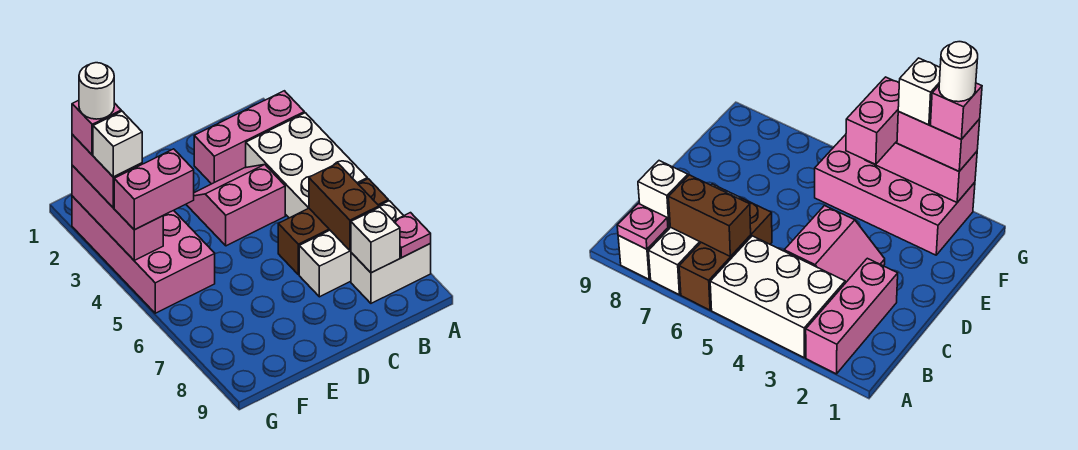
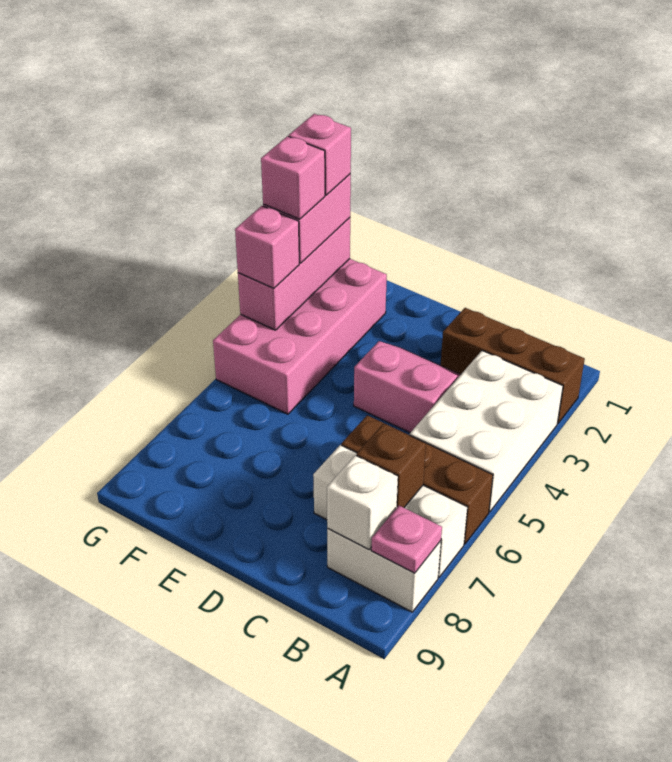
pink brick A2:C2 level 1 -> brown brick A2:C2 level 1
brown brick B6:B7 level 2 -> brown brick B7 level 2
pink brick F4:G4 level 3 -> pink brick G4 level 3
white round brick G2 level 5 -> none
white brick G3 level 4 -> pink brick G3 level 4

